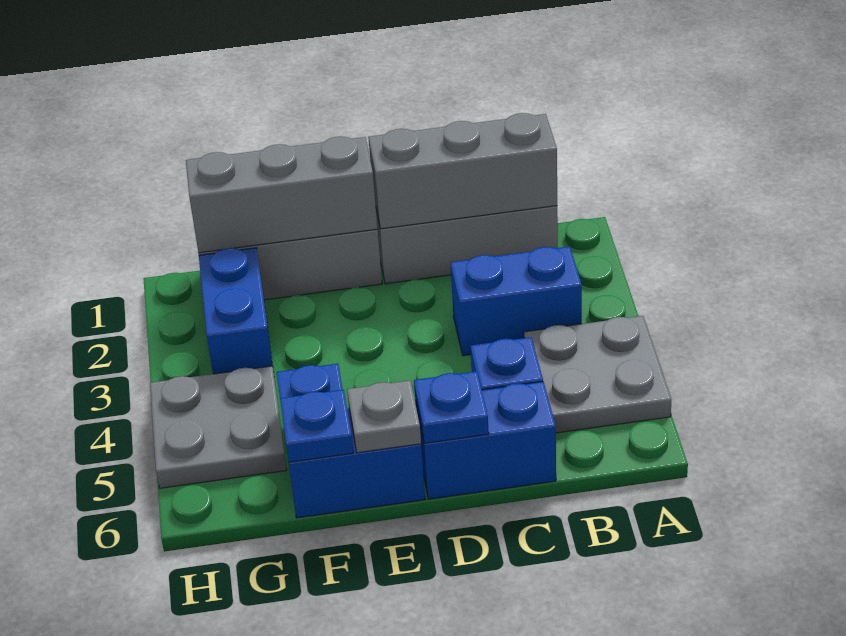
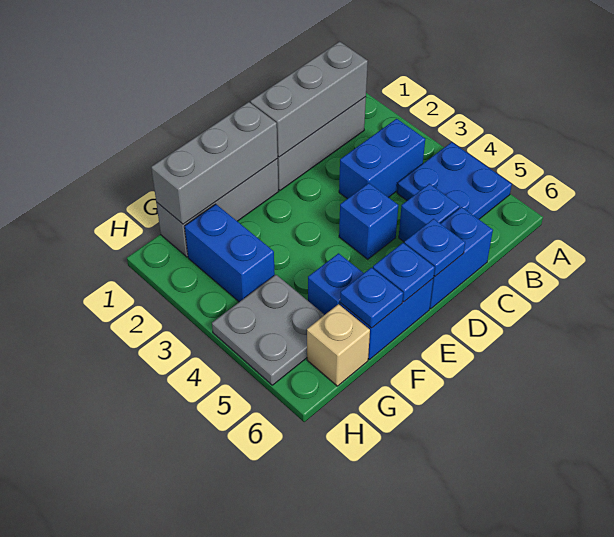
grey plate A4:B5 level 1 -> blue plate A4:B5 level 1
none -> blue brick D4 level 1
grey plate E6 level 2 -> blue plate E6 level 2
none -> tan brick G6 level 1

